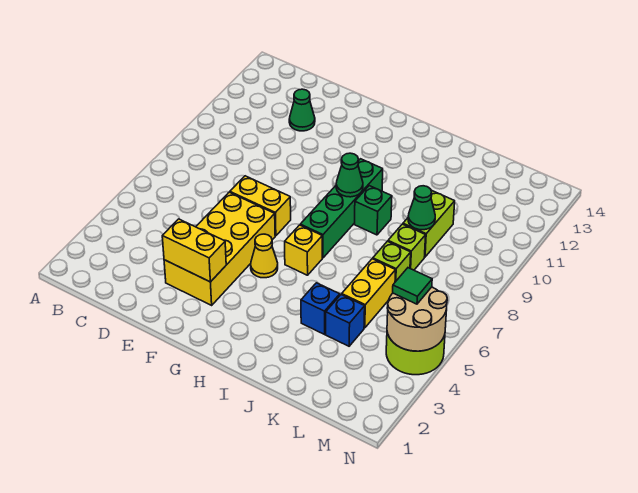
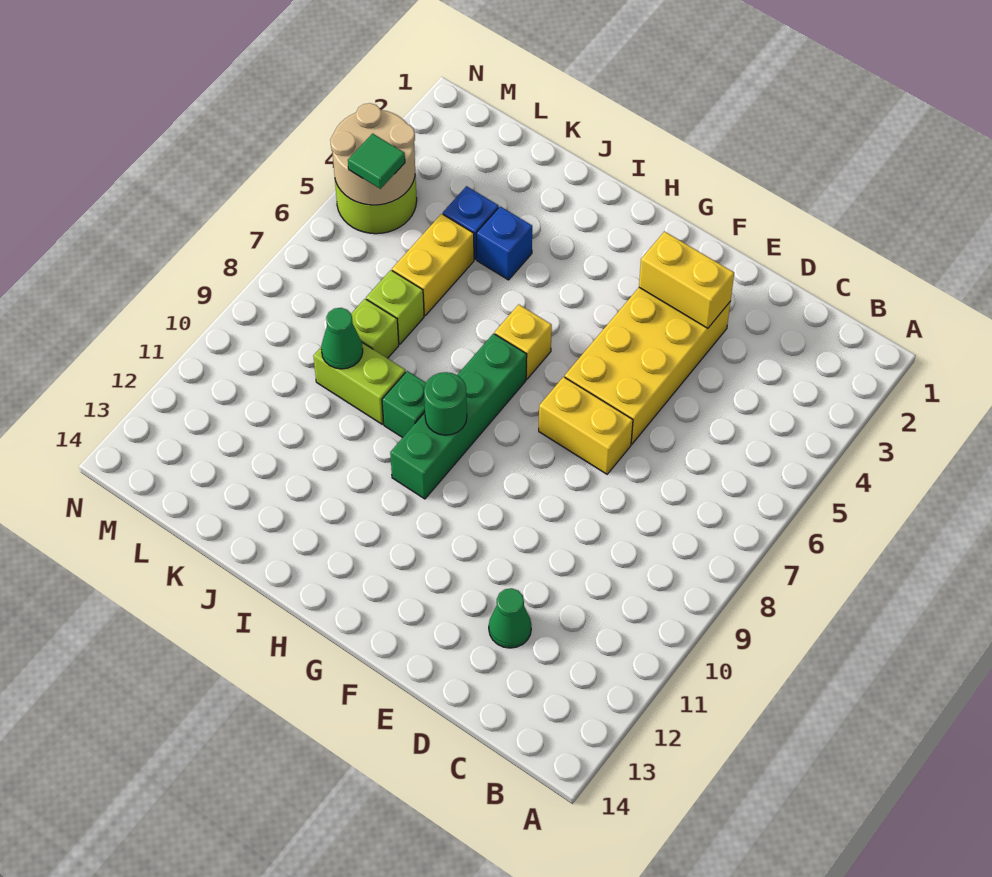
yellow cone G5 level 1 -> none
green cone H9 level 2 -> green round brick H9 level 2
lime brick K9:K10 level 1 -> lime brick J9:K9 level 1

